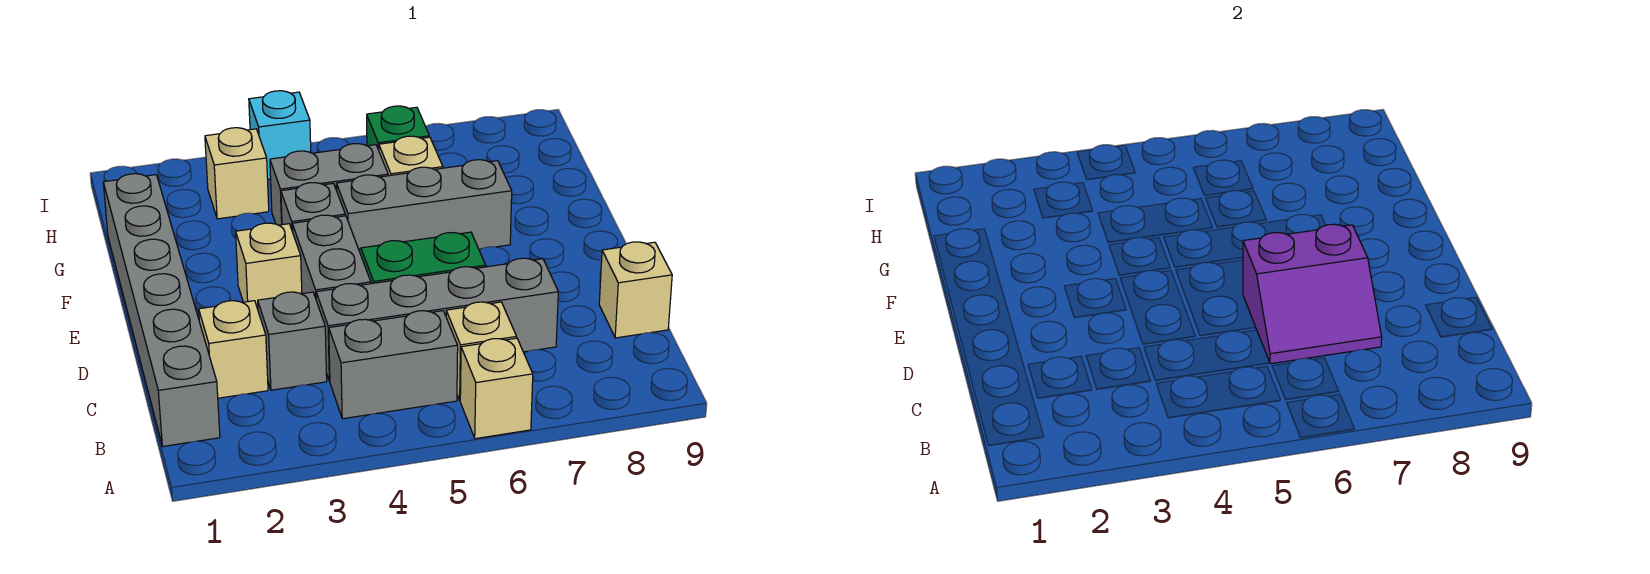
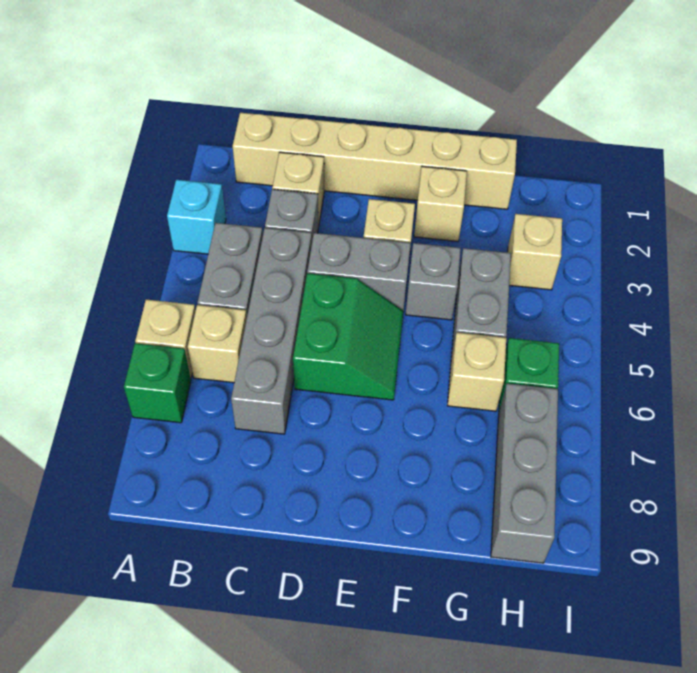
none -> green brick A7 level 1
grey brick B1:G1 level 1 -> tan brick B1:G1 level 1
purple slope C6:D7 level 2 top D -> none
tan brick C9 level 1 -> tan brick F2 level 1
grey brick F5:F7 level 1 -> grey brick H7:H9 level 1
cyan brick I4 level 1 -> cyan brick A3 level 1

